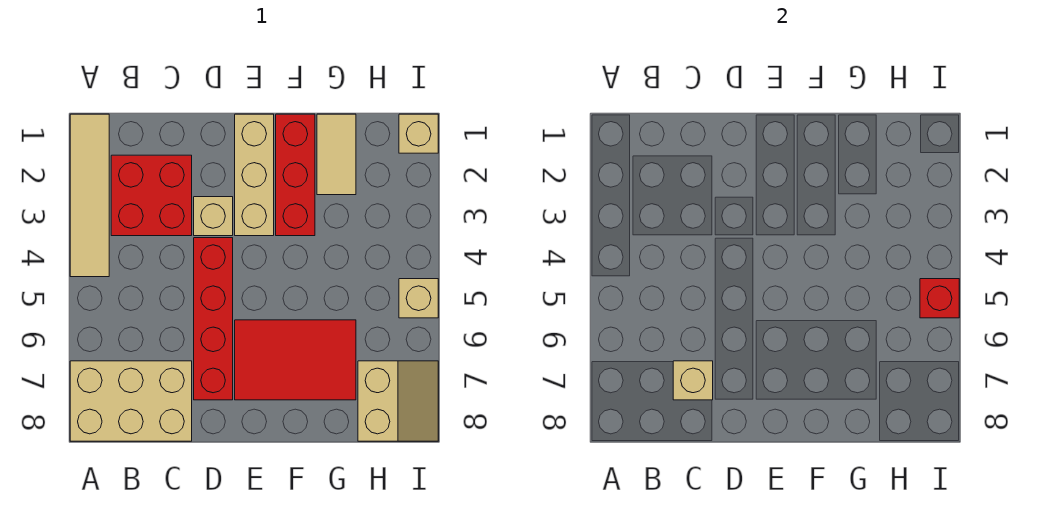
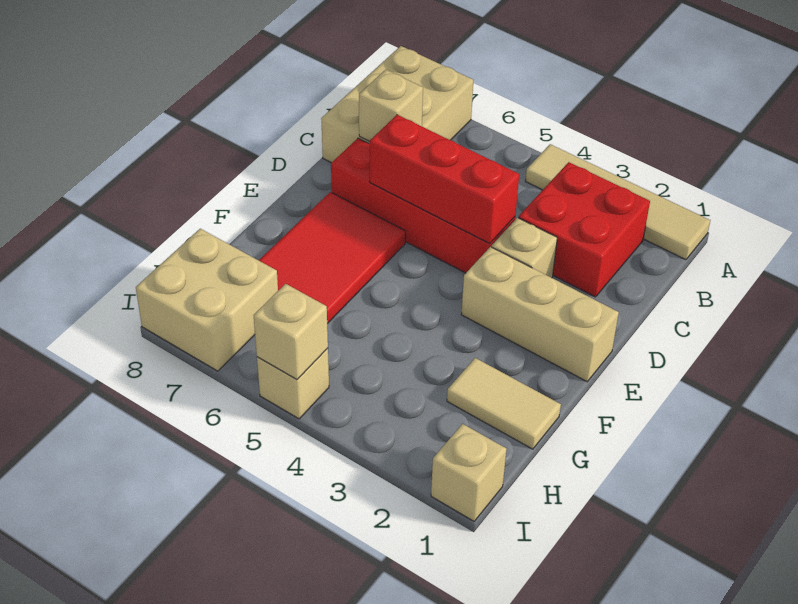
red brick F1:F3 level 1 -> red brick D4:D6 level 2
tan slope H7:I8 level 1 top H -> tan brick H7:I8 level 1
red brick I5 level 2 -> tan brick I5 level 2

